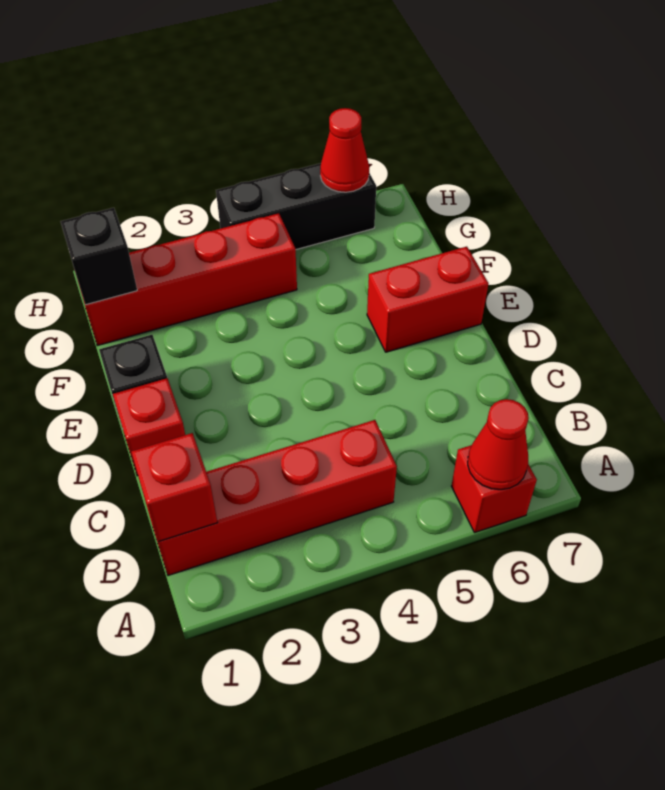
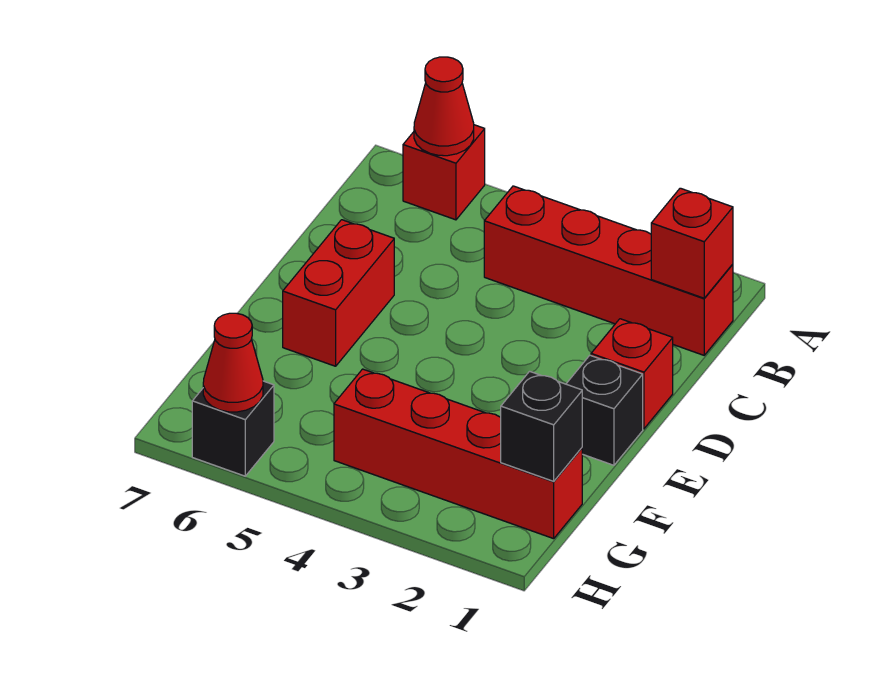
red brick E6:E7 level 1 -> red brick D6:E6 level 1
black brick H4:H6 level 1 -> black brick H6 level 1

